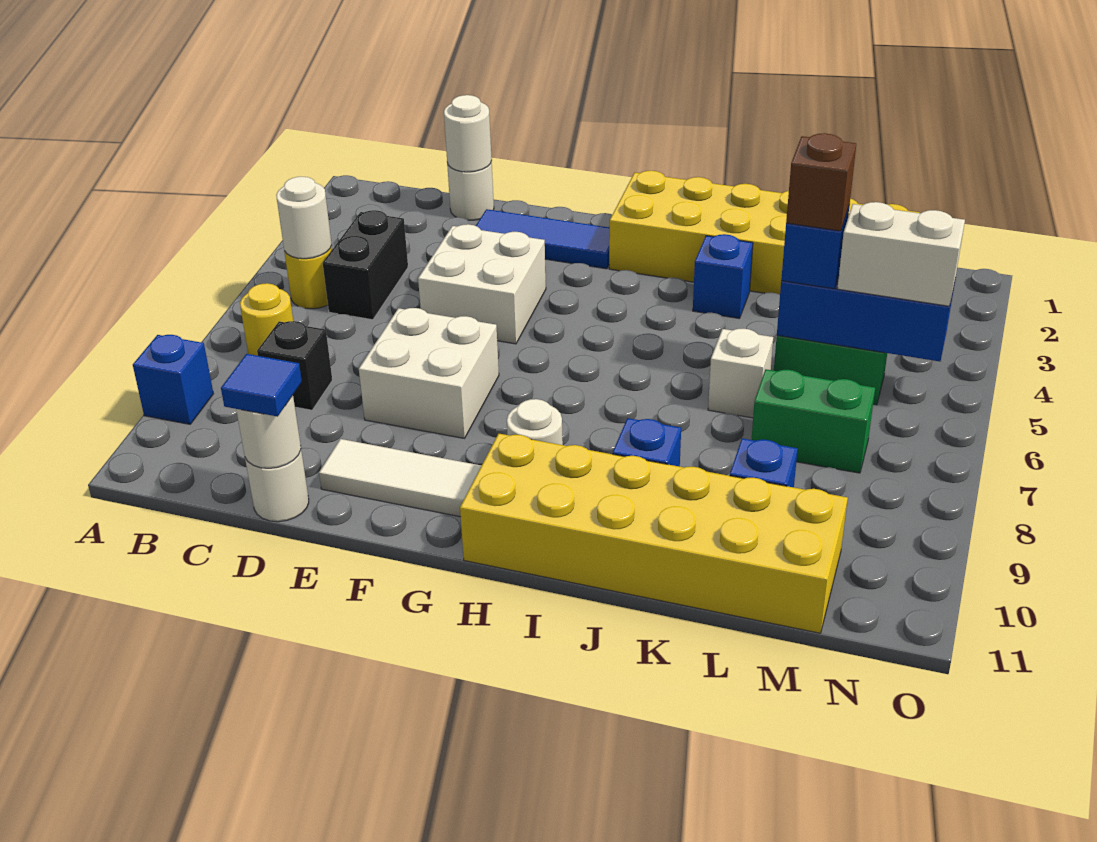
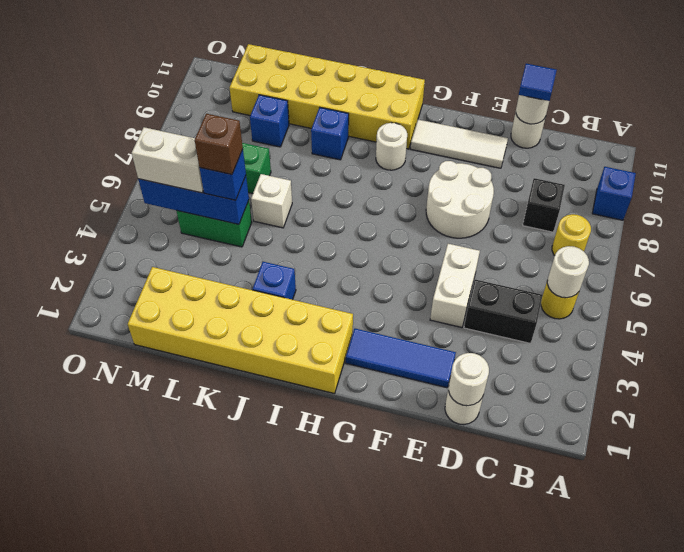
black brick C4:C5 level 1 -> black brick C4:D4 level 1
white brick E4:F5 level 1 -> white brick E4:E5 level 1
white brick E7:F8 level 1 -> white round brick E7:F8 level 1

